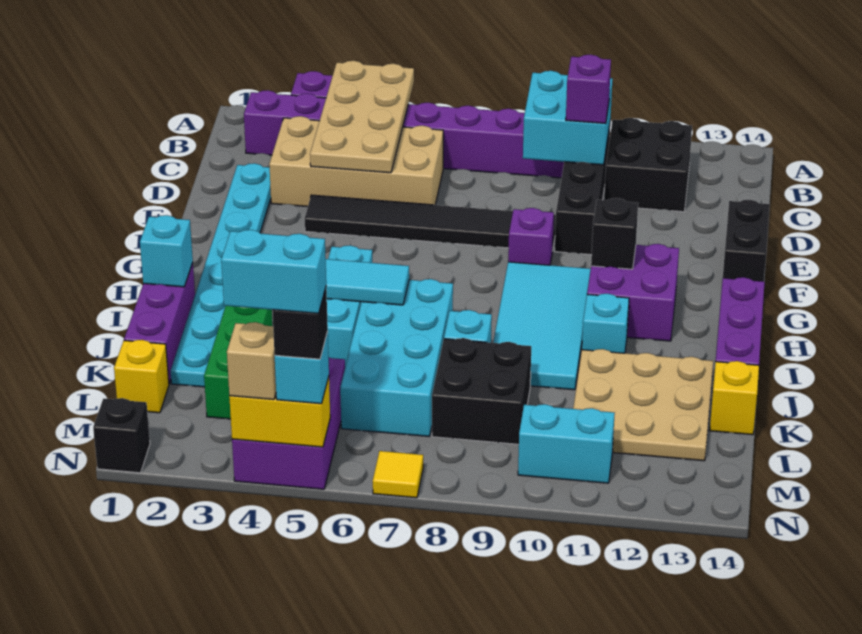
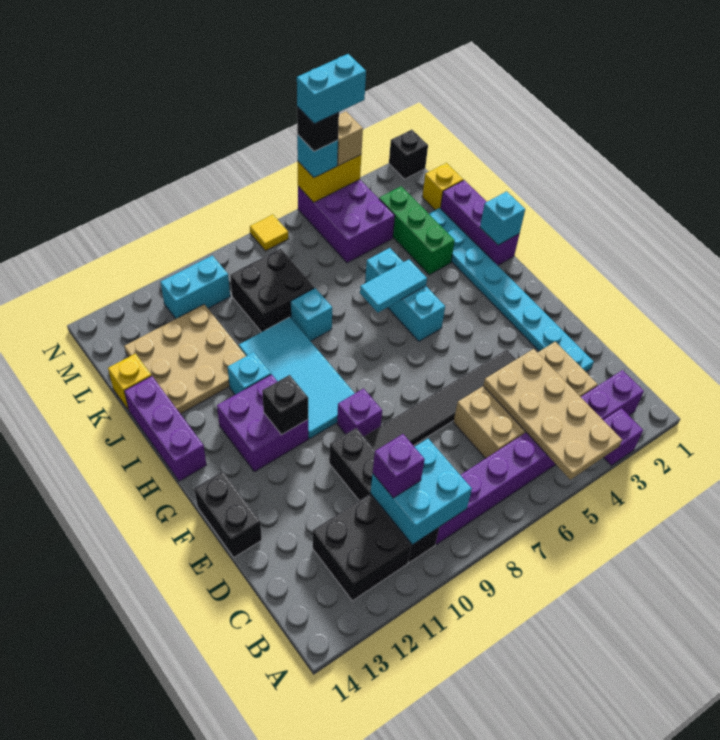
cyan brick I6:L7 level 1 -> none

